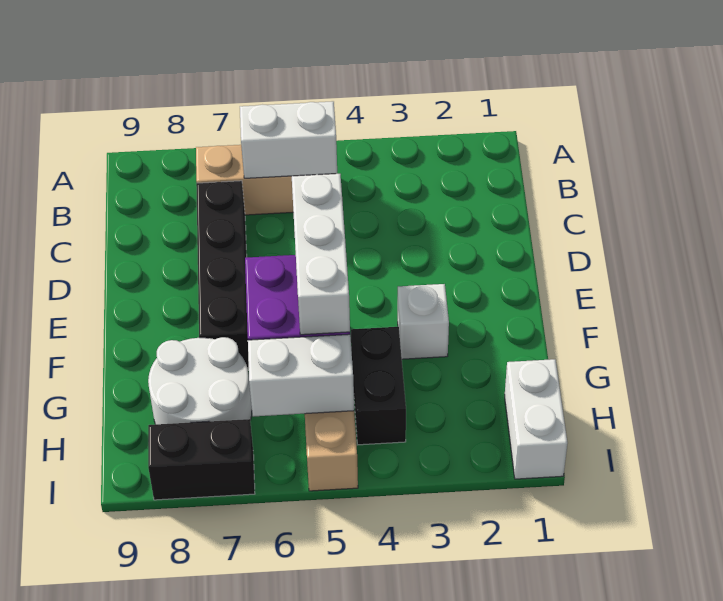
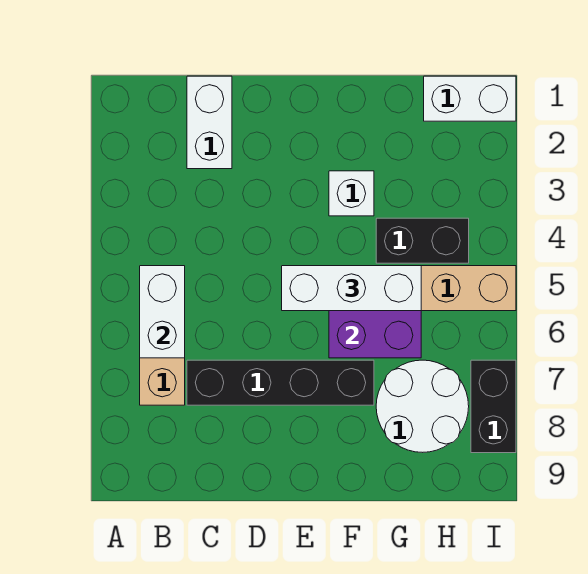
white brick H5:H6 level 2 -> white brick C1:C2 level 1

